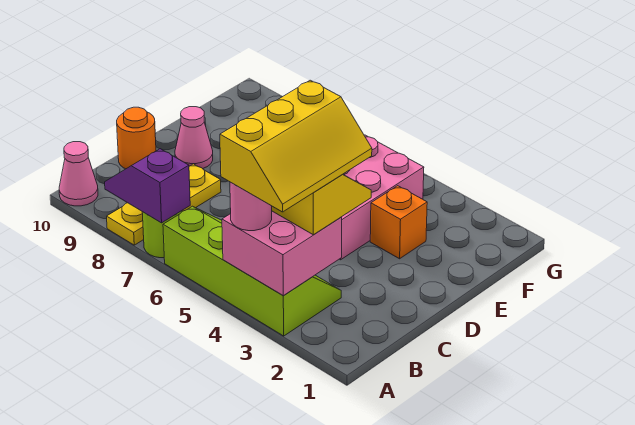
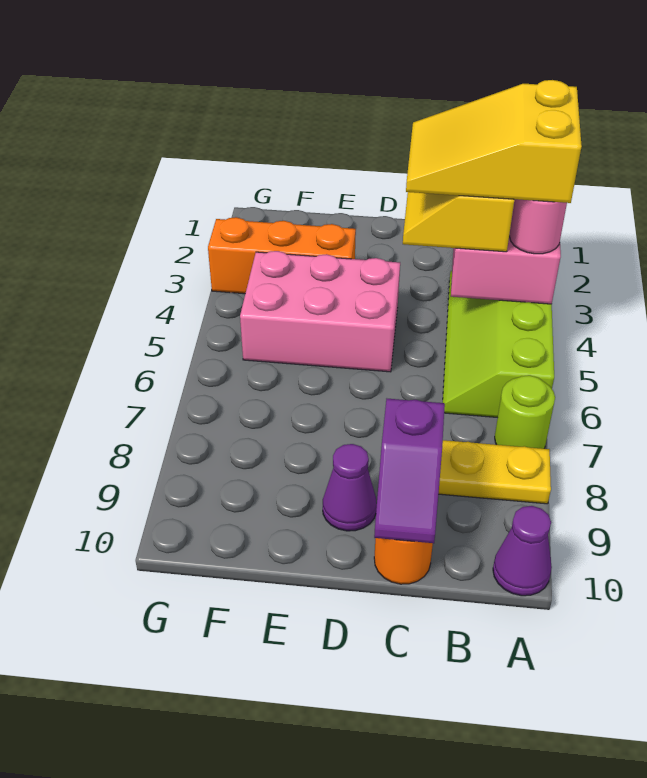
yellow slope A3:C4 level 4 top 4 -> yellow slope A3:C4 level 4 top A
purple slope A7:A8 level 2 top 7 -> purple slope C9:C10 level 2 top 9
pink cone A10 level 1 -> purple cone A10 level 1
pink cone D9 level 1 -> purple cone D9 level 1
orange brick E3 level 1 -> orange brick E3:G3 level 1

